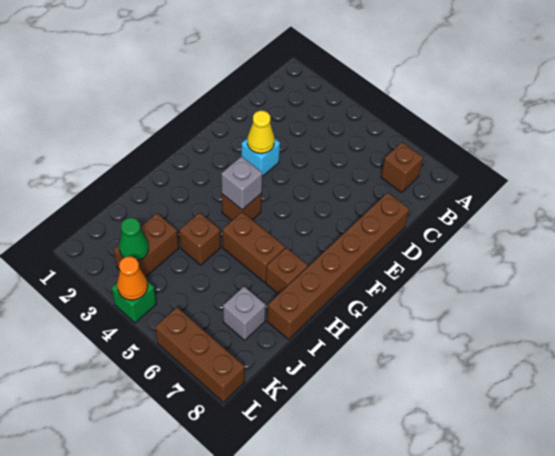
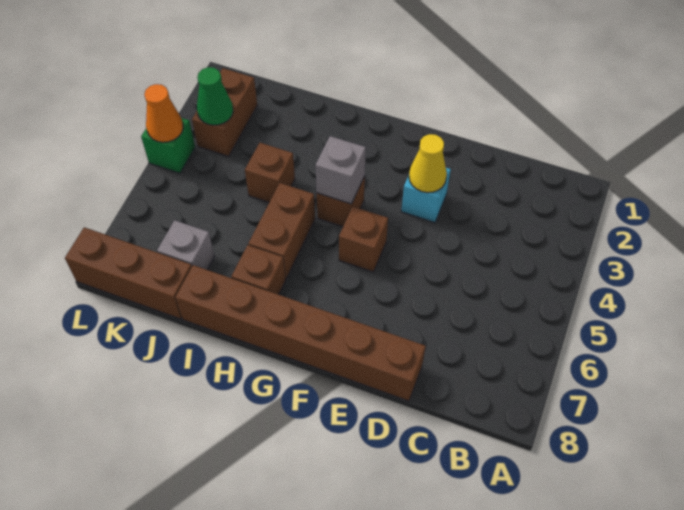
brown brick B7 level 1 -> brown brick F5 level 1
brown brick J3:K3 level 1 -> brown brick K2:K3 level 1
brown brick L6:L8 level 1 -> brown brick J8:L8 level 1

